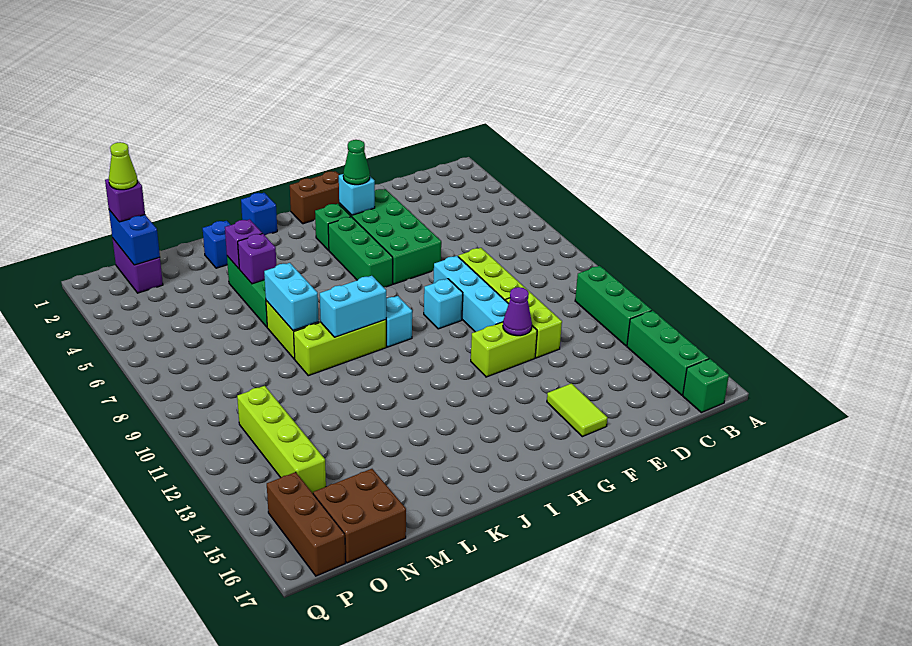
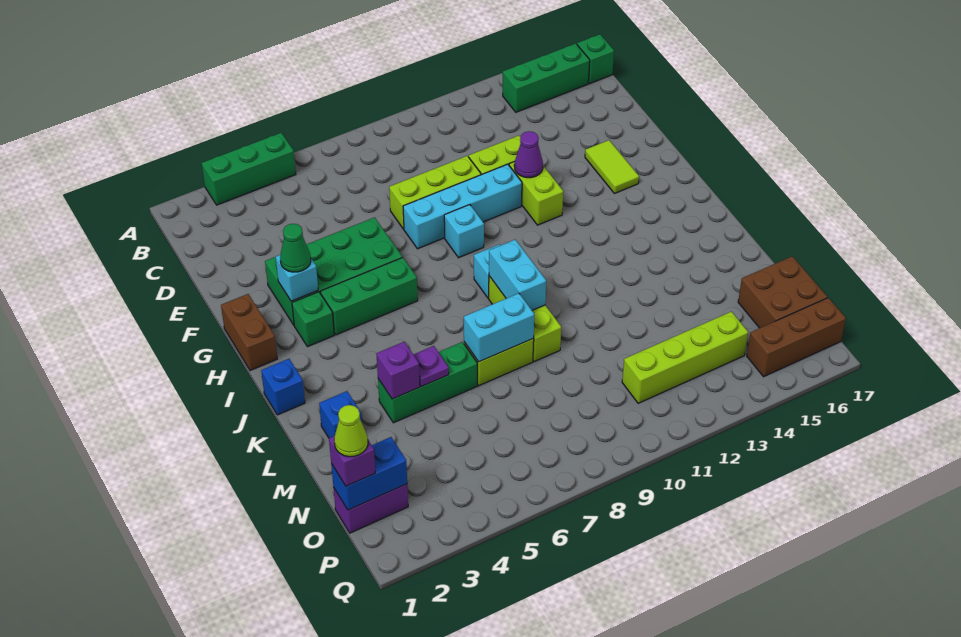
green brick B11:B13 level 1 -> green brick A3:A5 level 1
lime tile F15:F16 level 1 -> lime tile F15:G15 level 1
purple brick L5 level 2 -> purple plate L5 level 2

